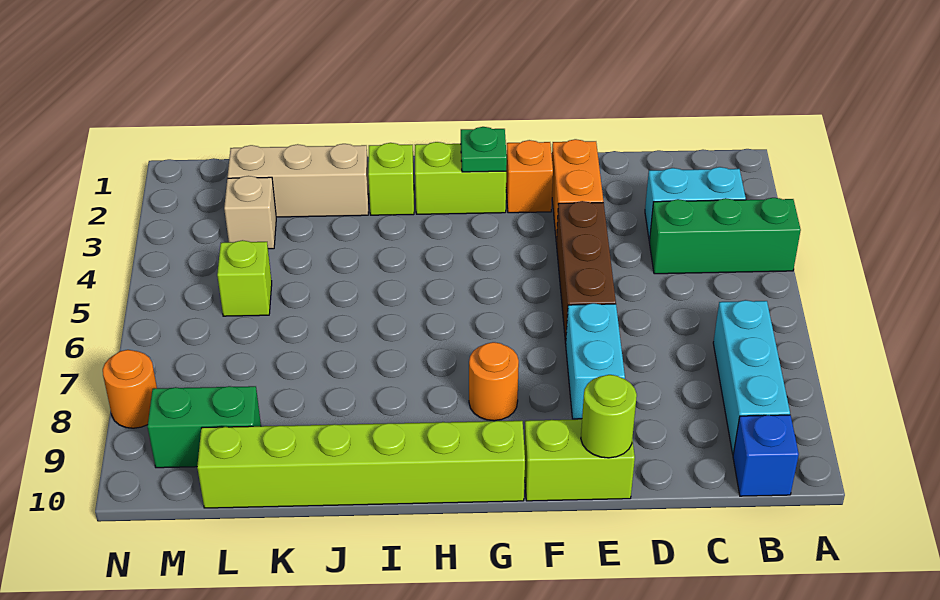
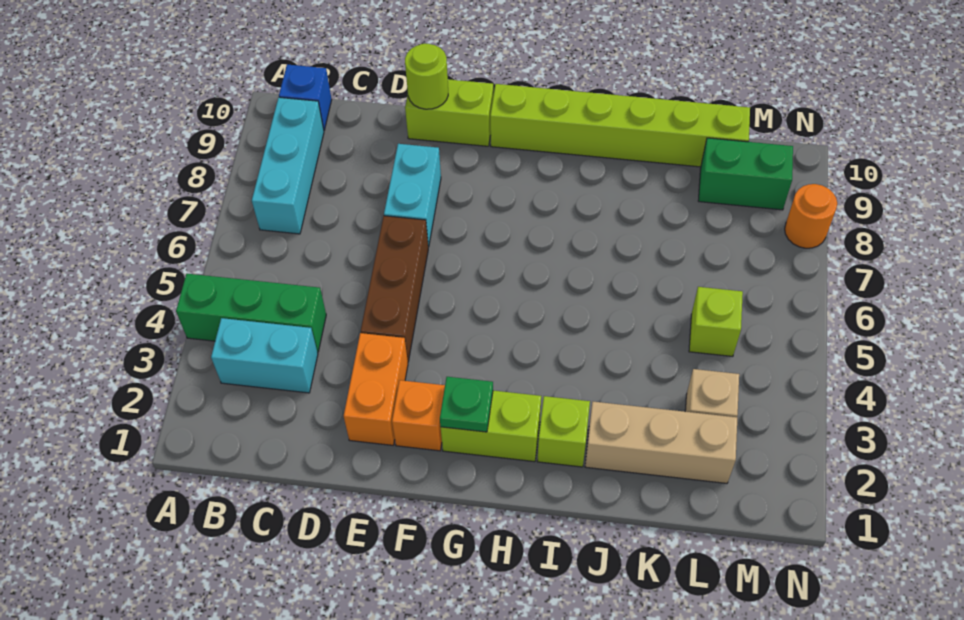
orange round brick G8 level 1 -> none

